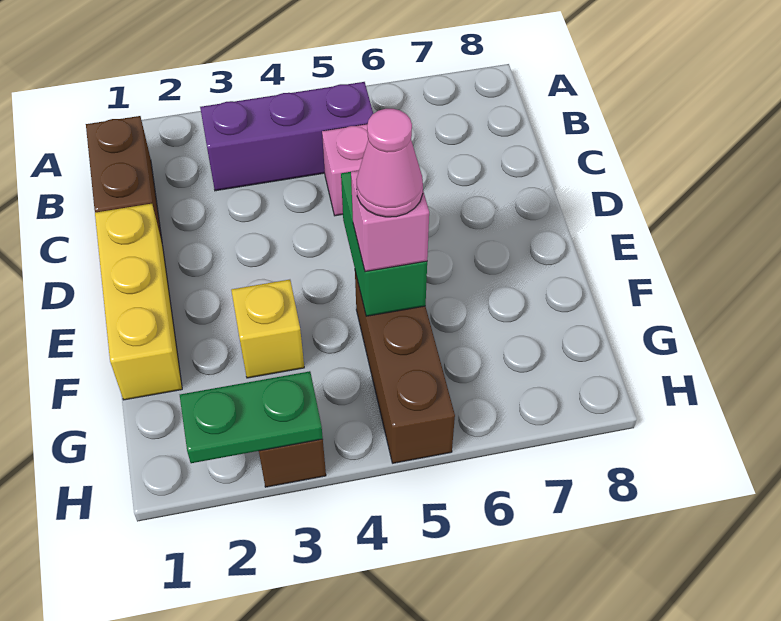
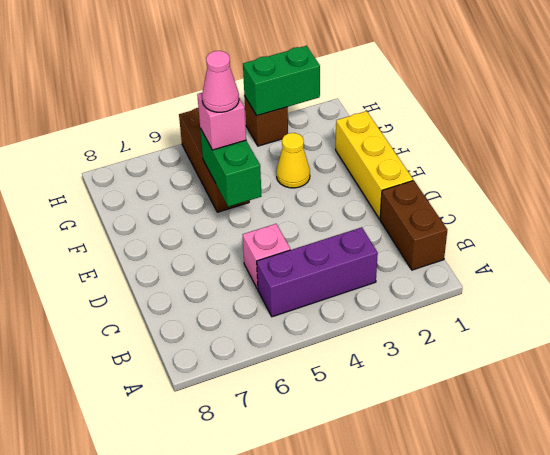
yellow brick F3 level 1 -> yellow cone F3 level 1
green plate H2:H3 level 2 -> green brick H2:H3 level 2

